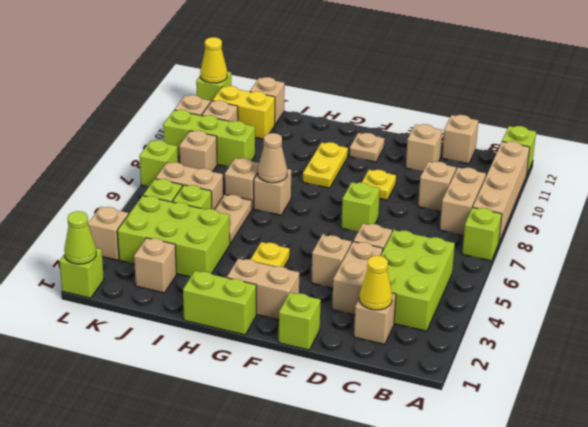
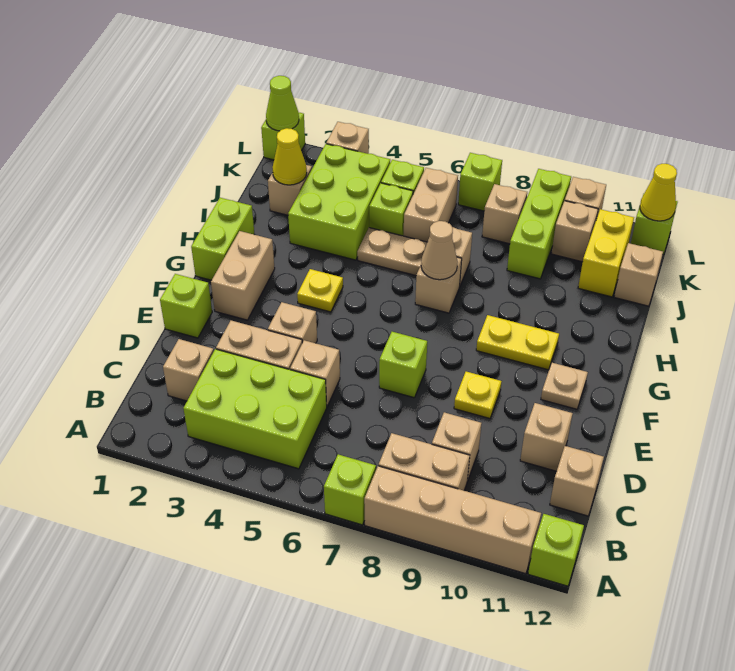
yellow cone C2 level 2 -> yellow cone J2 level 2

